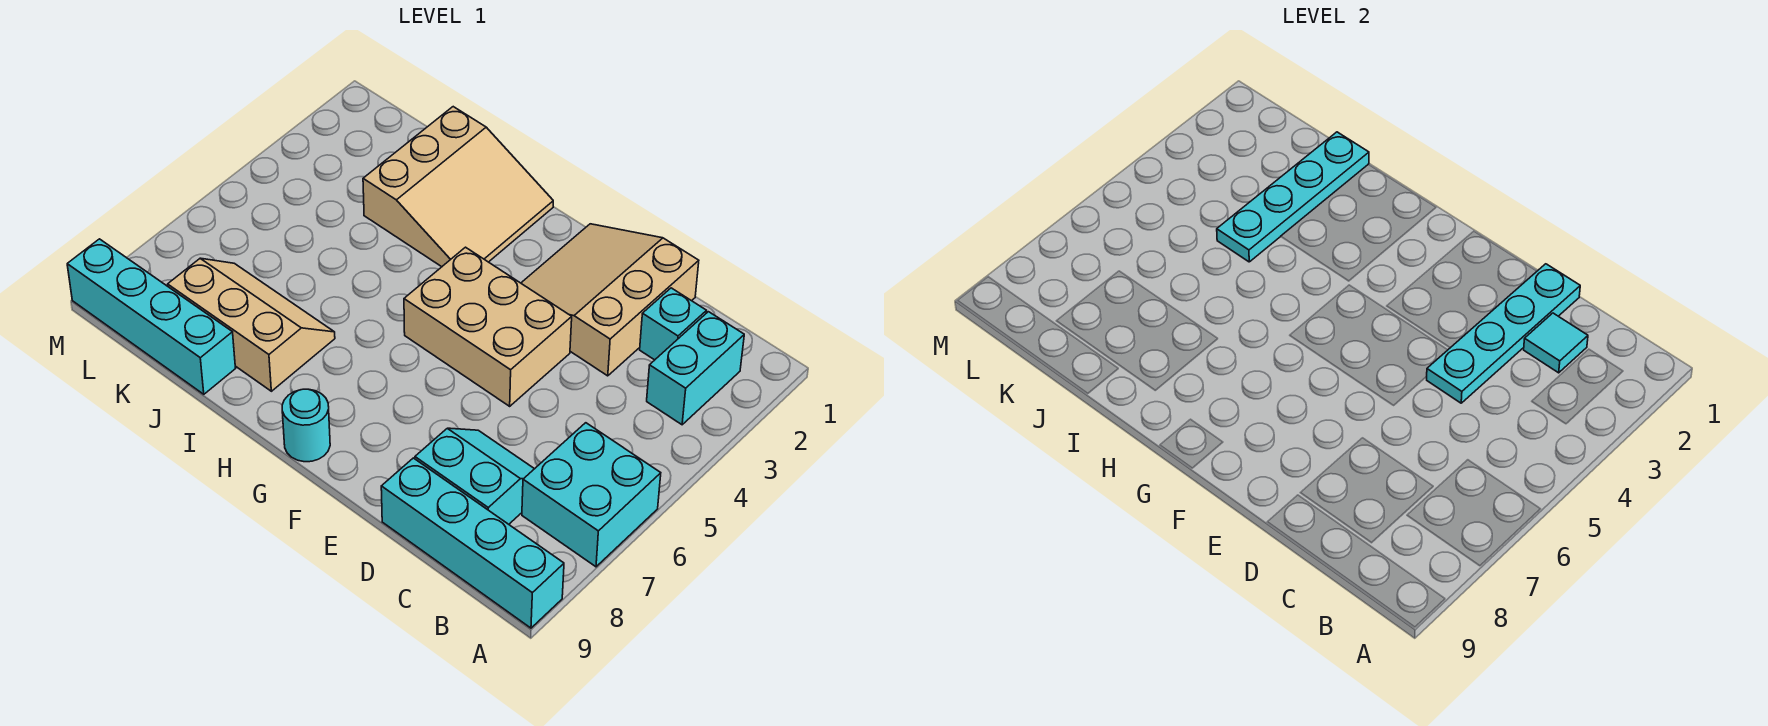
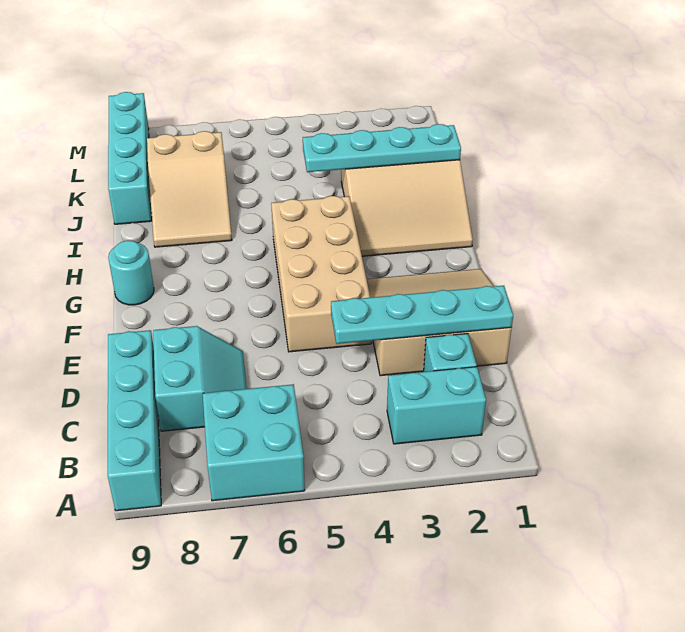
cyan tile C2 level 2 -> none
tan brick E4:G5 level 1 -> tan brick E4:H5 level 1
tan slope I7:K8 level 1 top 8 -> tan slope I7:K8 level 1 top K

